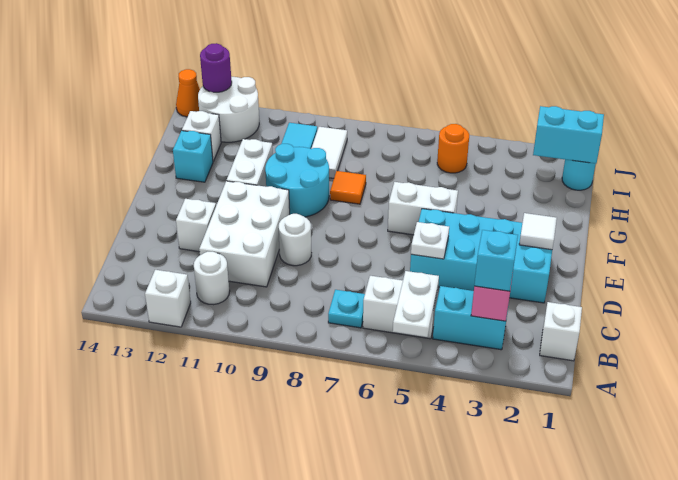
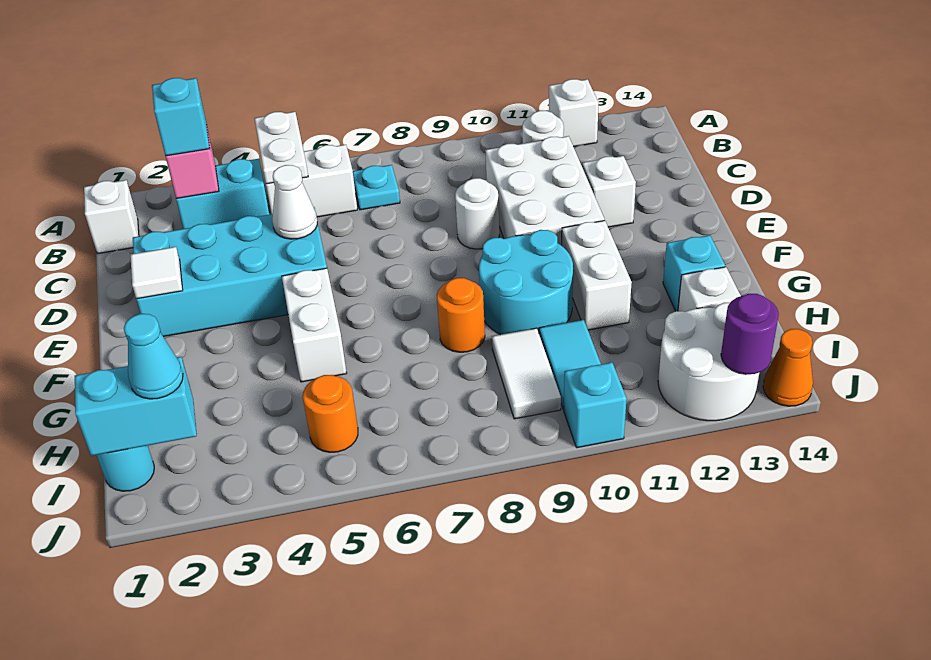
white plate D5 level 2 -> white cone D5 level 2
white brick F5:F6 level 1 -> white brick F5:G5 level 1
orange tile G8 level 1 -> orange round brick G8 level 1
none -> cyan cone I2 level 3
none -> cyan brick J10 level 1

